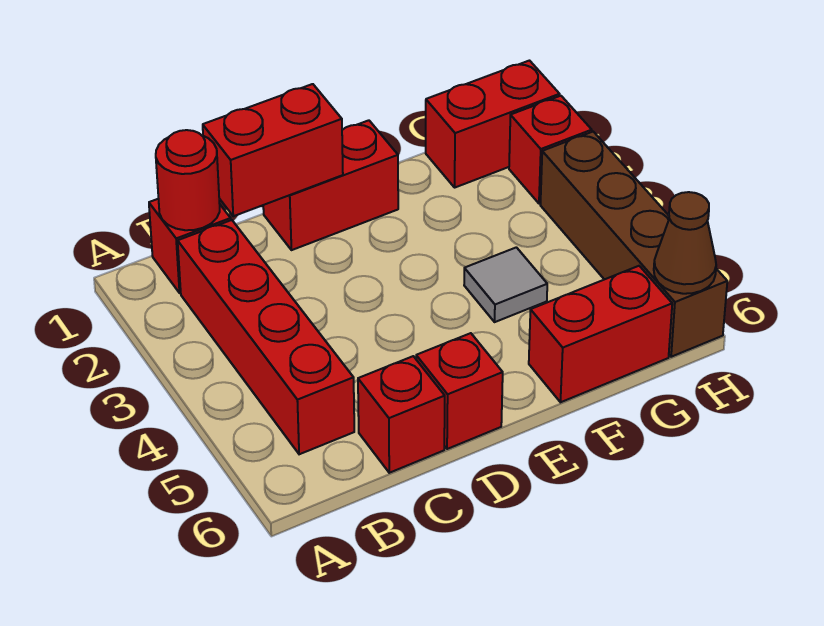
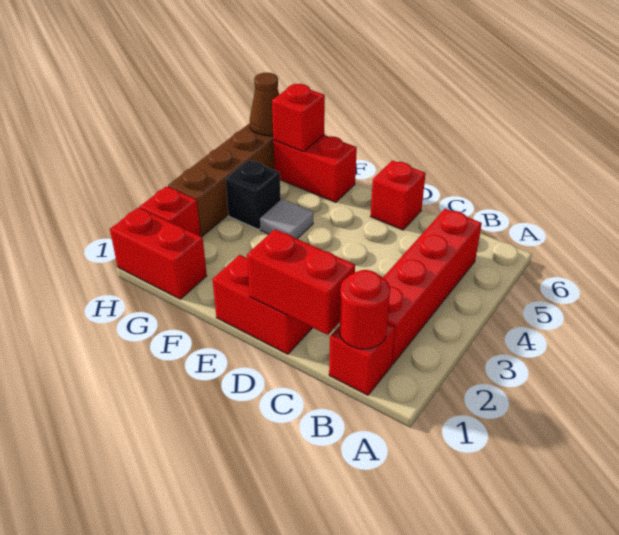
red brick C6 level 1 -> red brick G6 level 2
none -> black brick G4 level 1

